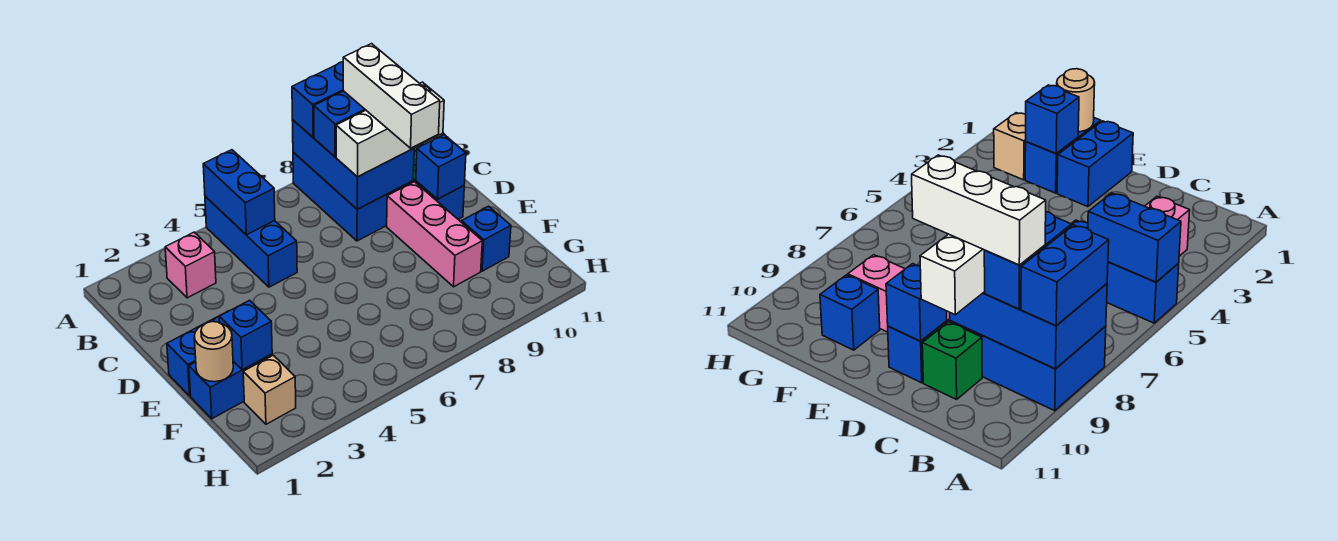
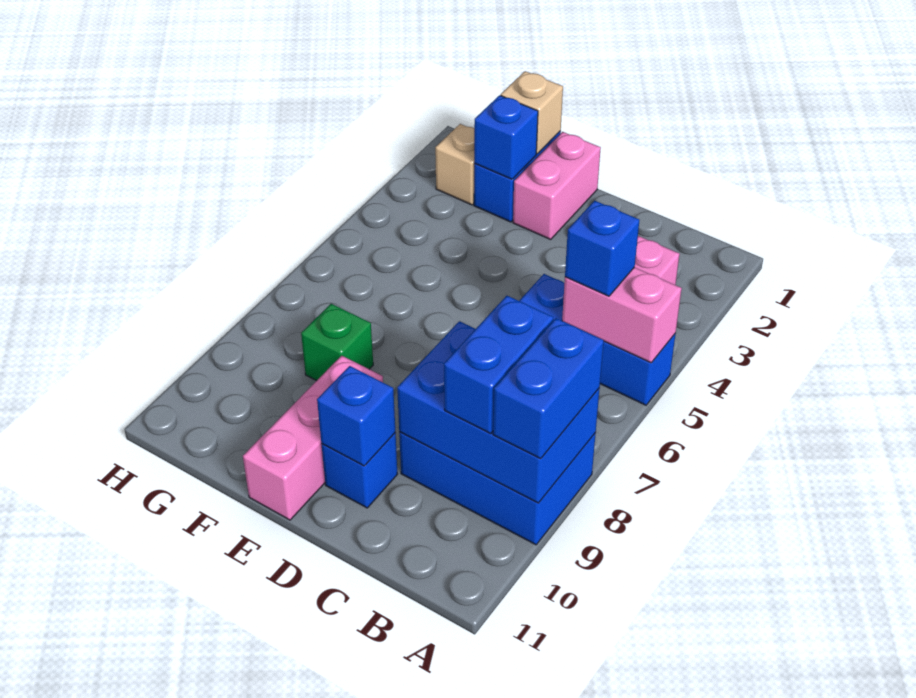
blue brick A5:B5 level 2 -> pink brick A5:B5 level 2
white brick B9:D9 level 4 -> none
white brick C8:C10 level 3 -> none
green brick C10 level 1 -> green brick F8 level 1
pink brick D9:F9 level 1 -> pink brick E9:E11 level 1
blue brick E1:E2 level 1 -> pink brick E1:E2 level 1
tan round brick F1 level 2 -> tan brick F1 level 2
blue brick F10 level 1 -> blue brick B5 level 3

